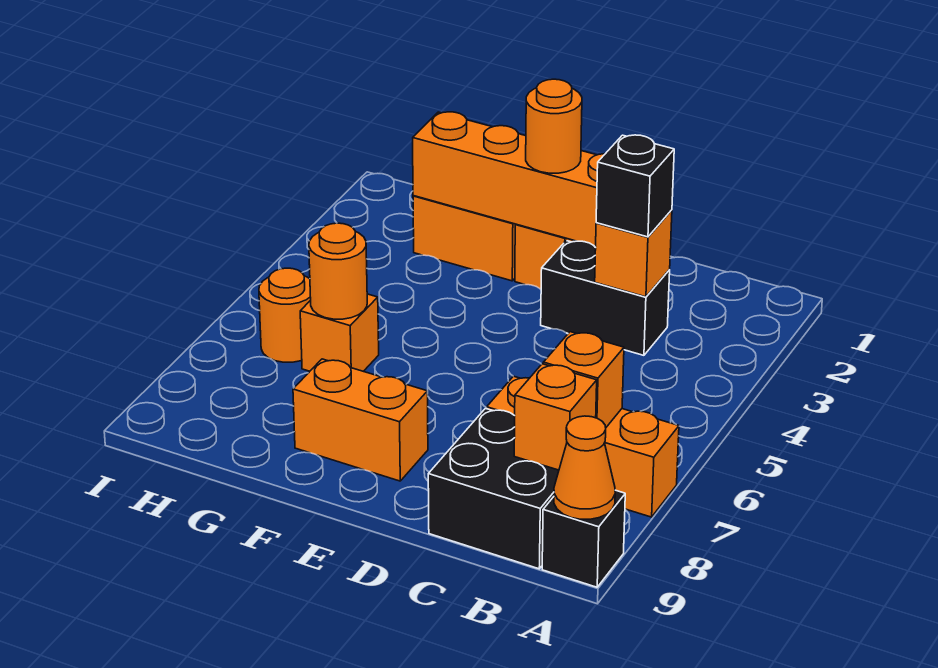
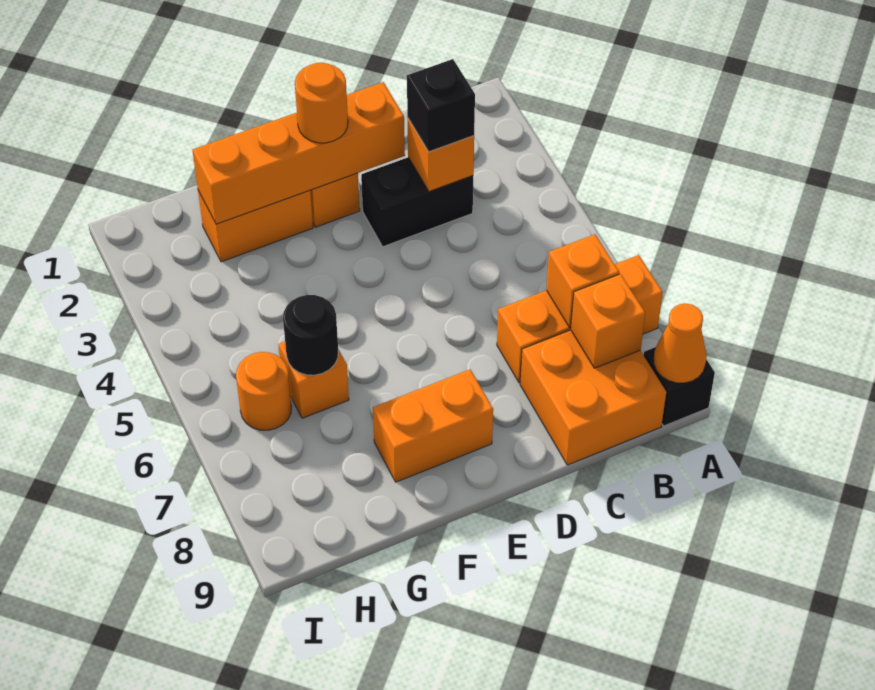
black brick B8:C9 level 1 -> orange brick B8:C9 level 1
orange round brick G6 level 2 -> black round brick G6 level 2

